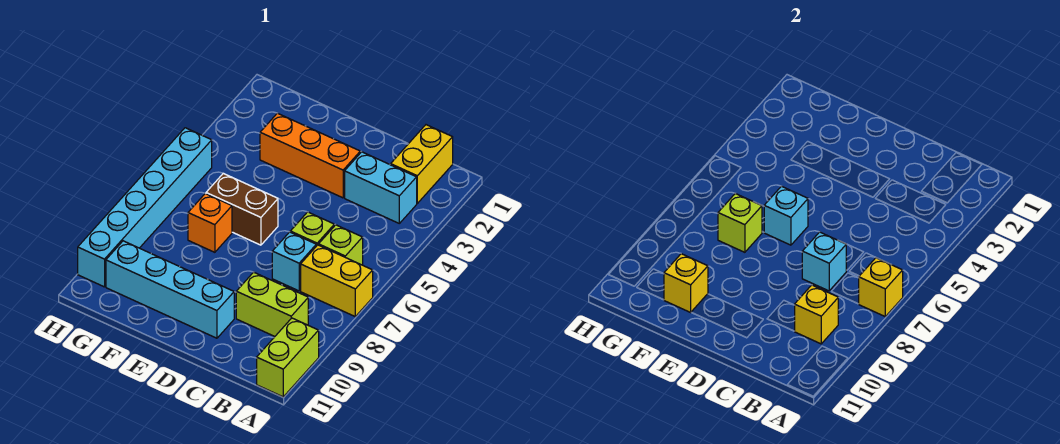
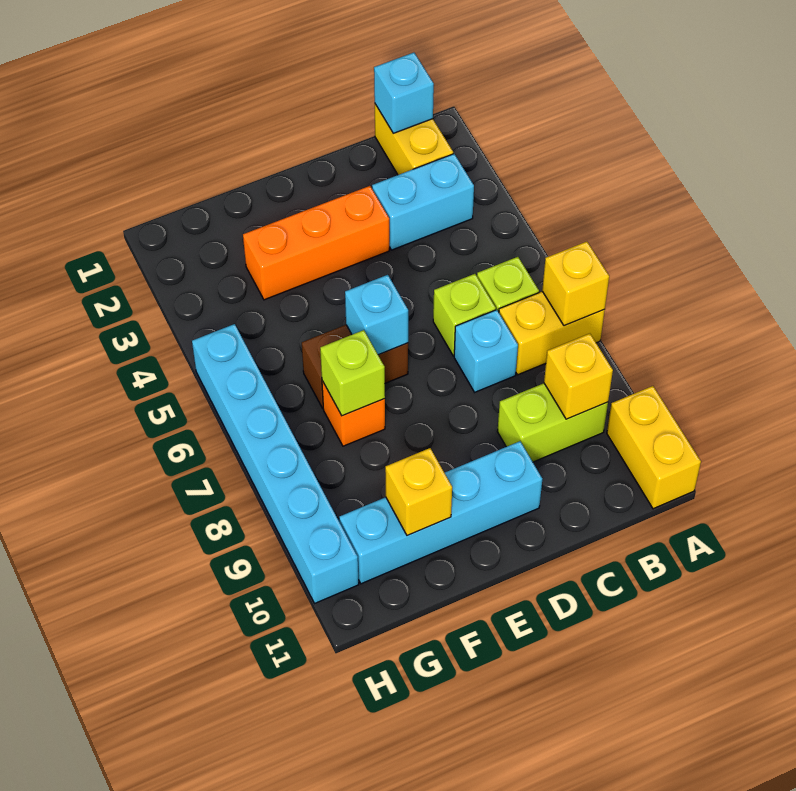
lime brick A10:A11 level 1 -> yellow brick A10:A11 level 1
cyan brick C7 level 2 -> cyan brick B1 level 2

